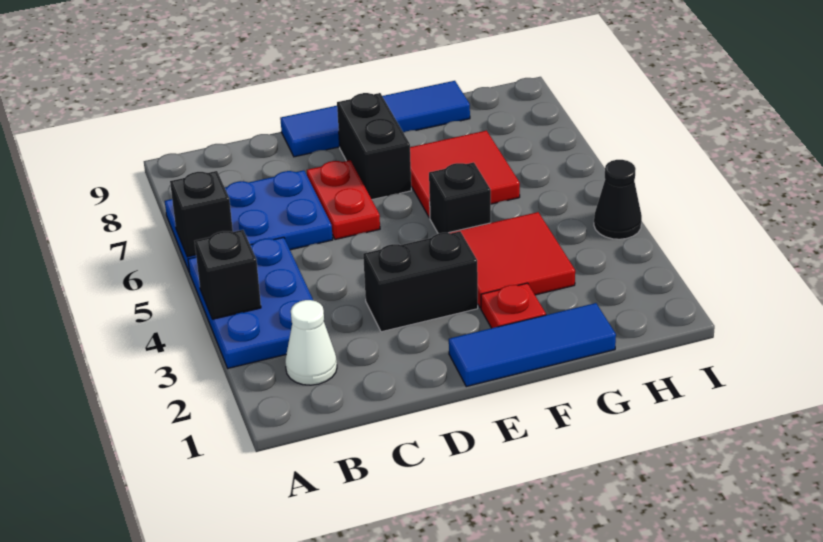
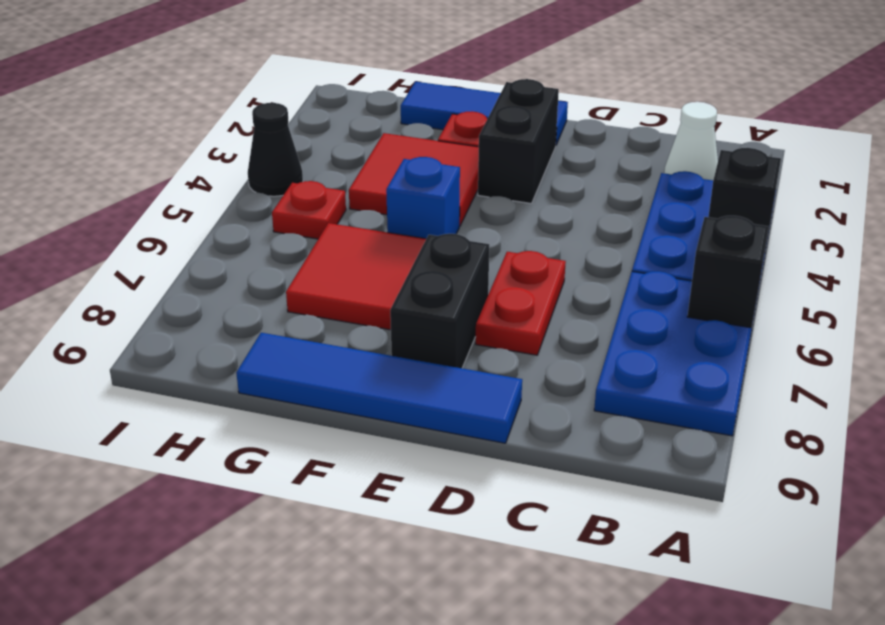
blue plate A6:C7 level 1 -> blue plate A6:B8 level 1
black brick D3:E3 level 1 -> black brick E2:E3 level 1
black brick F5 level 1 -> blue brick F5 level 1
none -> red plate H5 level 1

